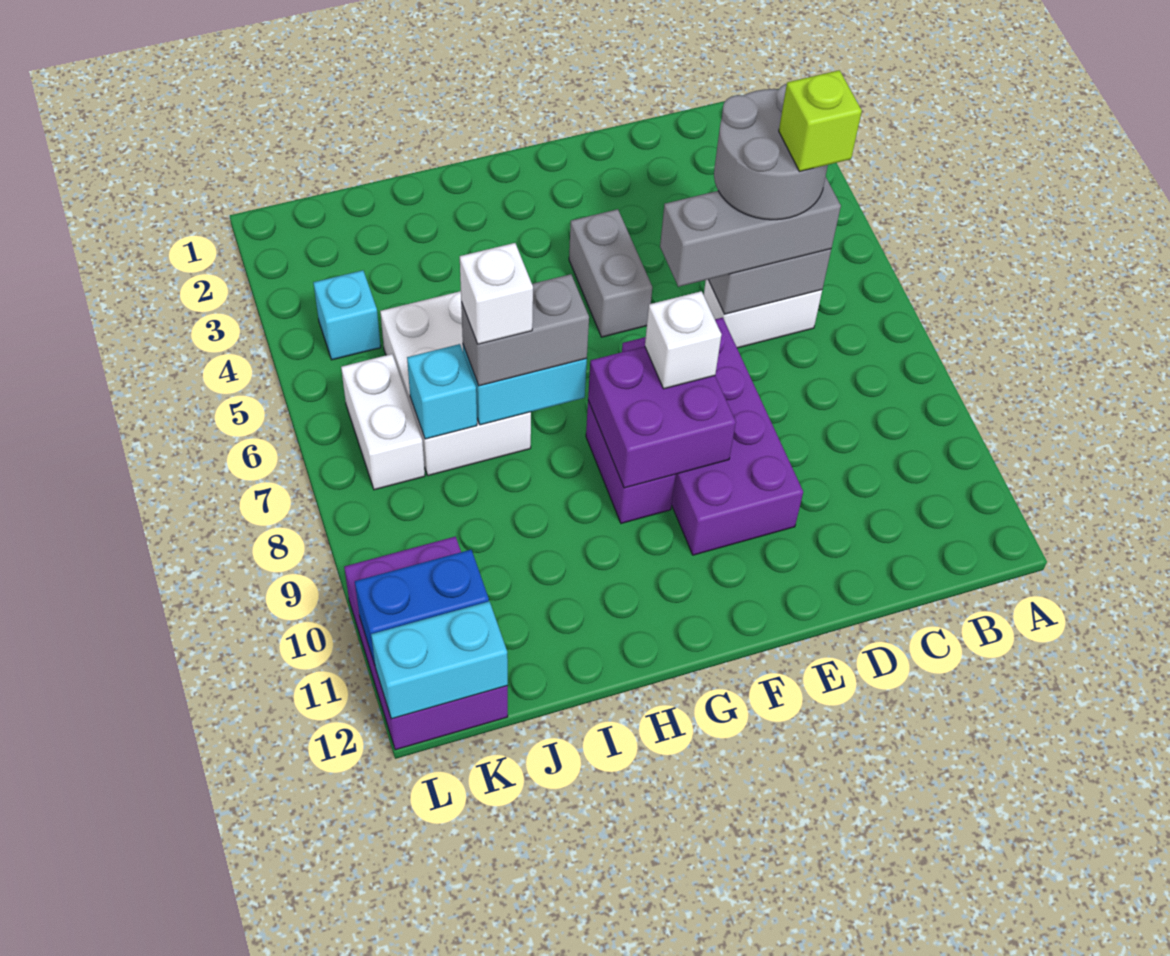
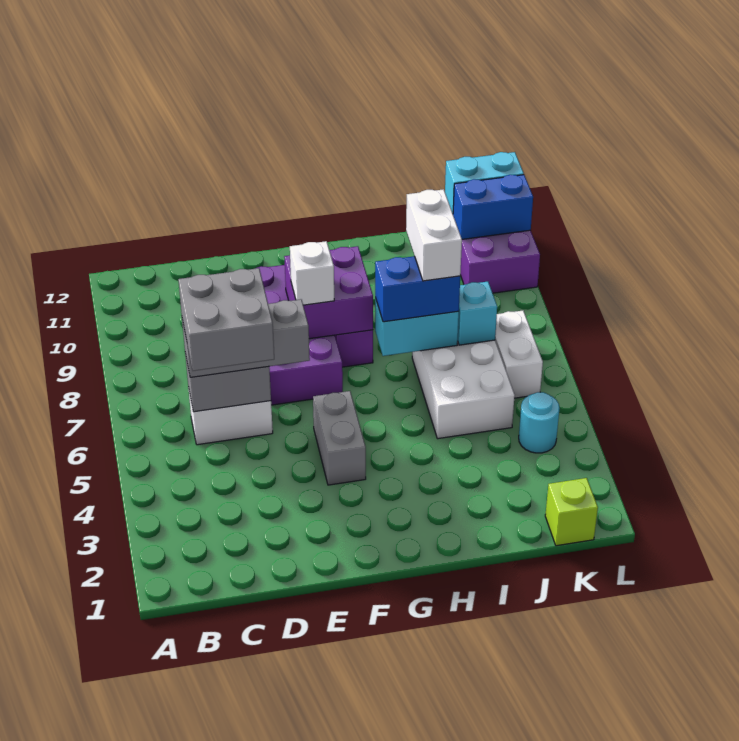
grey round brick C5:D6 level 4 -> grey brick C5:D6 level 4
lime brick C6 level 5 -> lime brick K1 level 1
grey brick H7:I7 level 3 -> blue brick H7:I7 level 3
white brick I7 level 4 -> white brick I7:I8 level 4
cyan brick K4 level 1 -> cyan round brick K4 level 1

